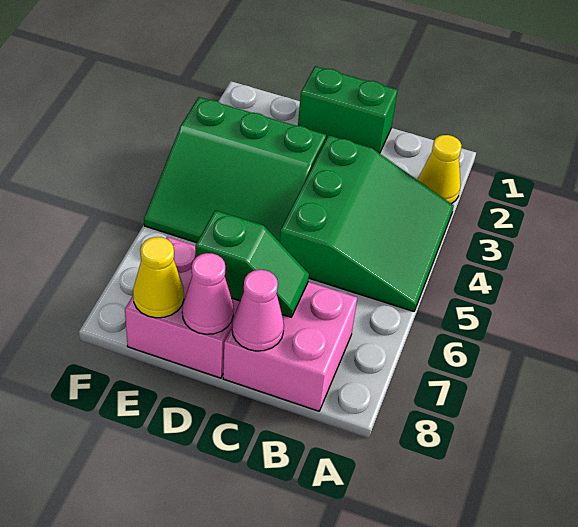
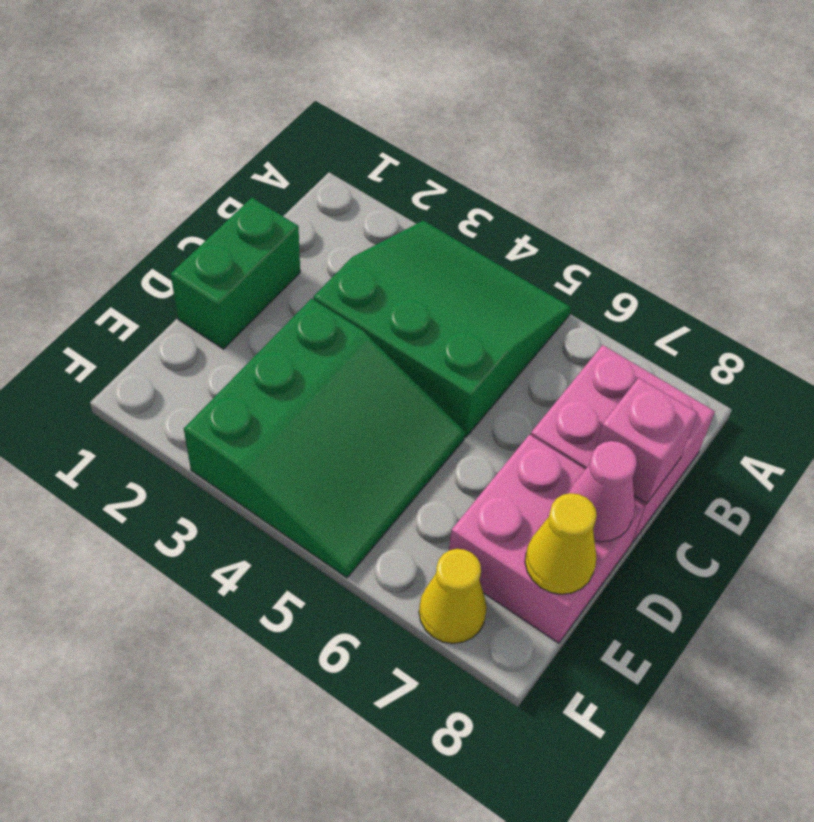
yellow cone A2 level 1 -> yellow cone F7 level 1
green slope C7:D7 level 2 top D -> none
pink cone C8 level 2 -> pink brick C8 level 2

